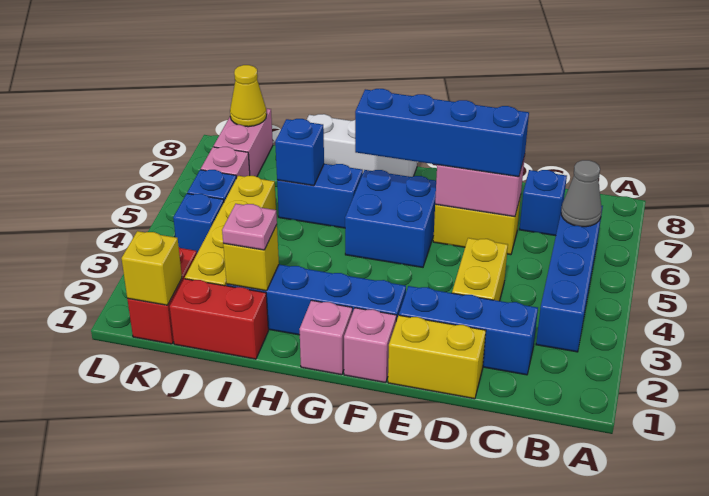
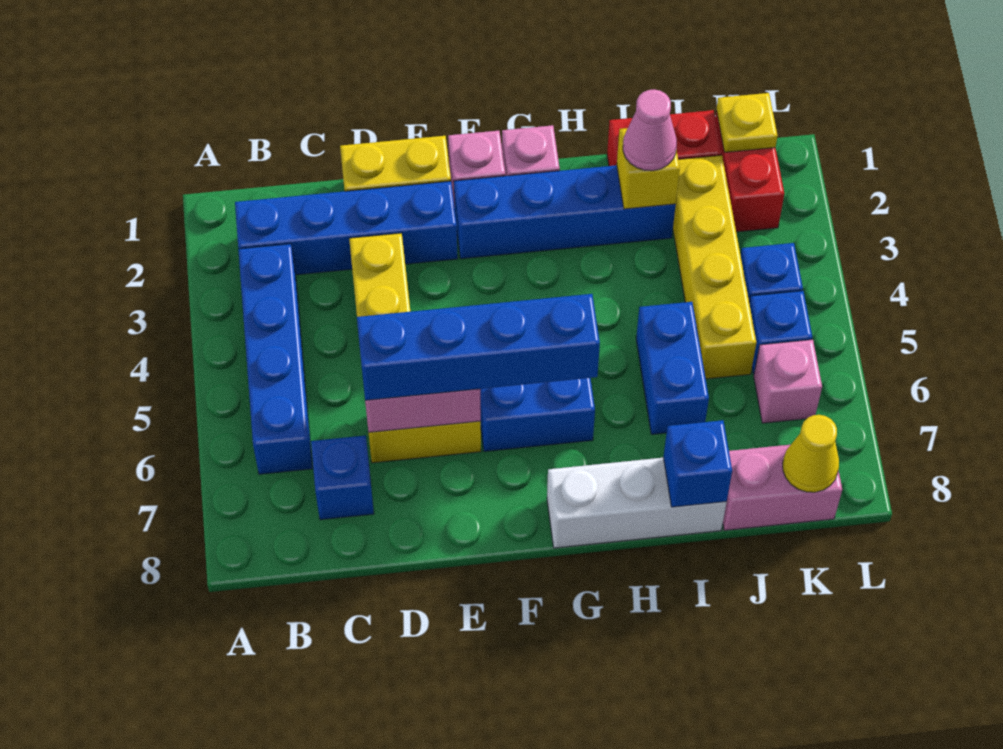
grey cone B6 level 2 -> none
blue brick C2:E2 level 1 -> blue brick B2:E2 level 1
blue brick H6:I6 level 1 -> blue brick I5:I6 level 1
pink plate I2 level 3 -> pink cone I2 level 3
blue brick I6 level 2 -> blue brick I8 level 2
yellow brick K1 level 2 -> yellow plate K1 level 2
pink brick K7:K8 level 1 -> pink brick J8:K8 level 1

